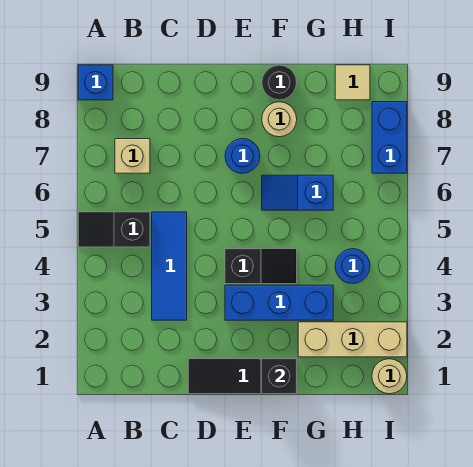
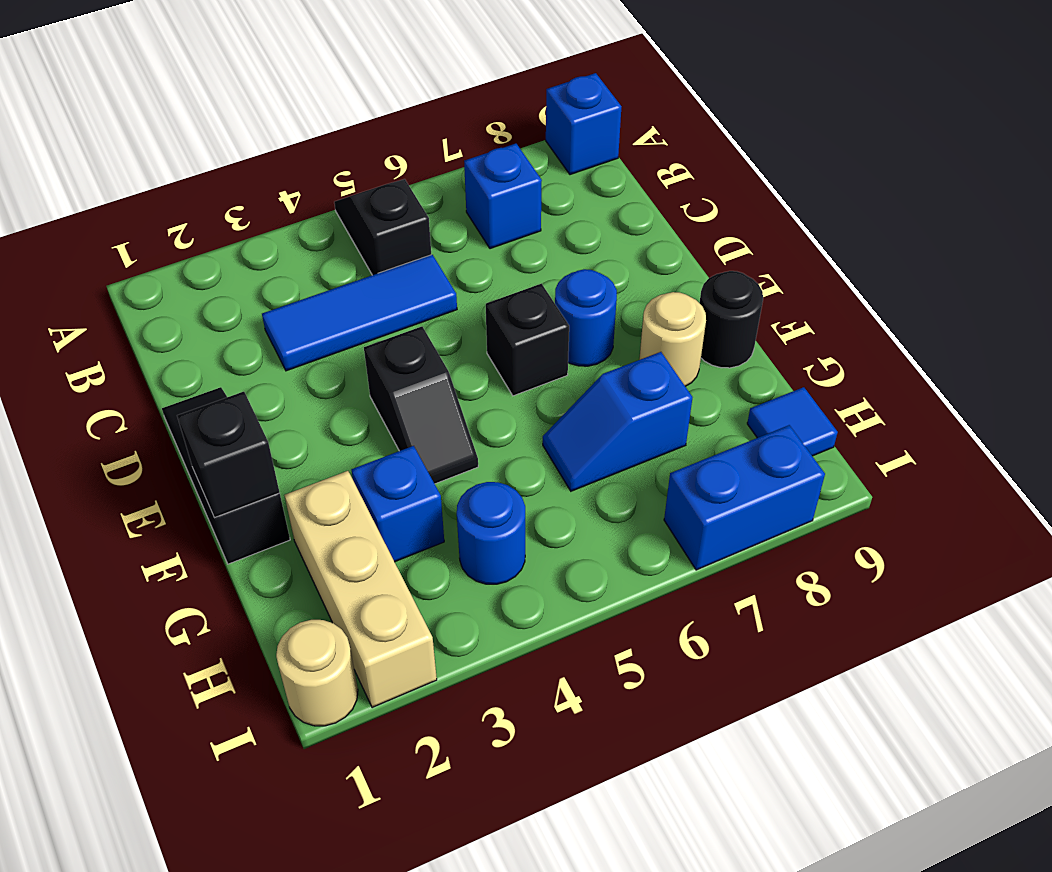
tan brick B7 level 1 -> blue brick B7 level 1
blue brick E3:G3 level 1 -> blue brick G3 level 1
none -> black brick E6 level 1
blue slope F6:G6 level 1 top G -> blue slope G6:G7 level 1 top 7
tan tile H9 level 1 -> blue tile H9 level 1

